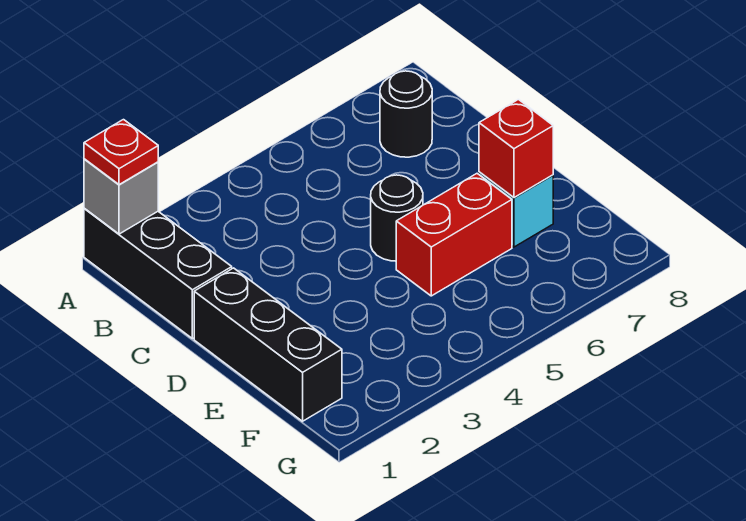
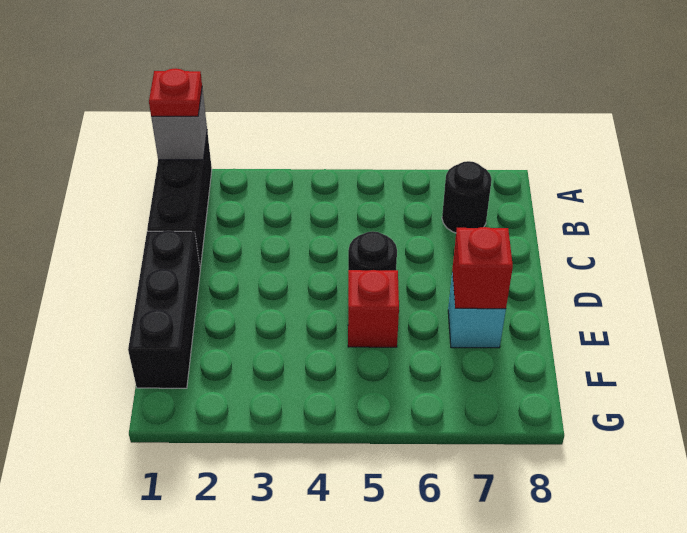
red brick E5:E6 level 1 -> red brick E5 level 1

